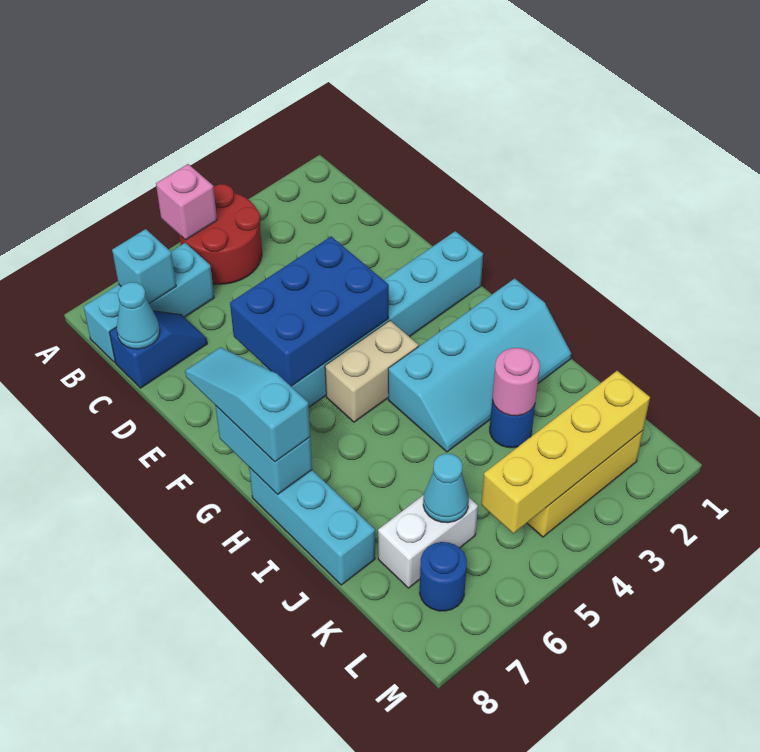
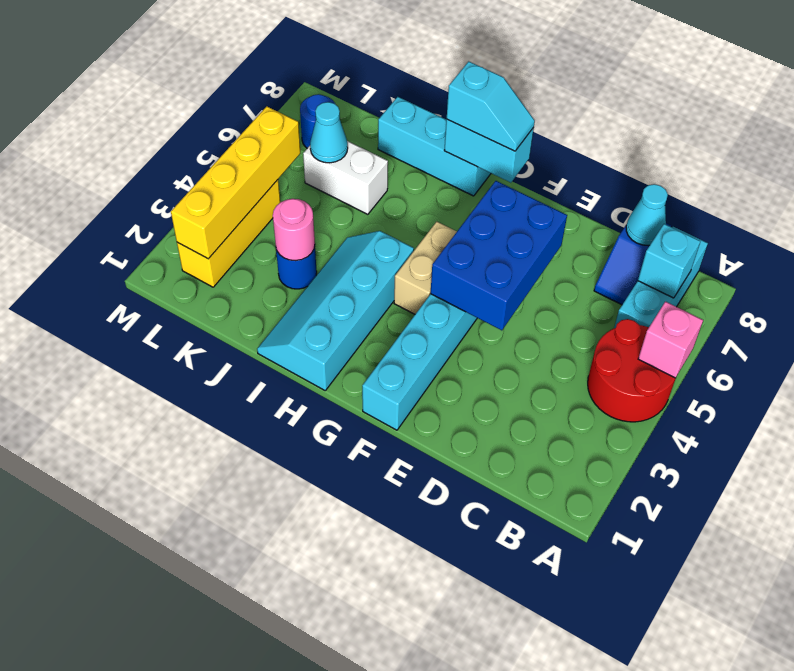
cyan slope F8:H8 level 3 top H -> cyan slope G8:H8 level 3 top H
white brick K6:K7 level 1 -> white brick J6:K6 level 1

